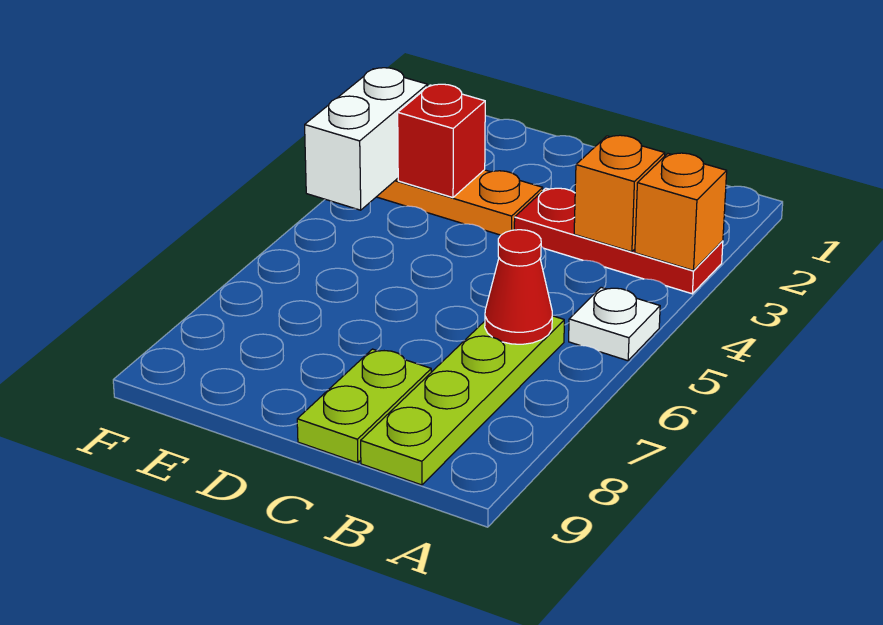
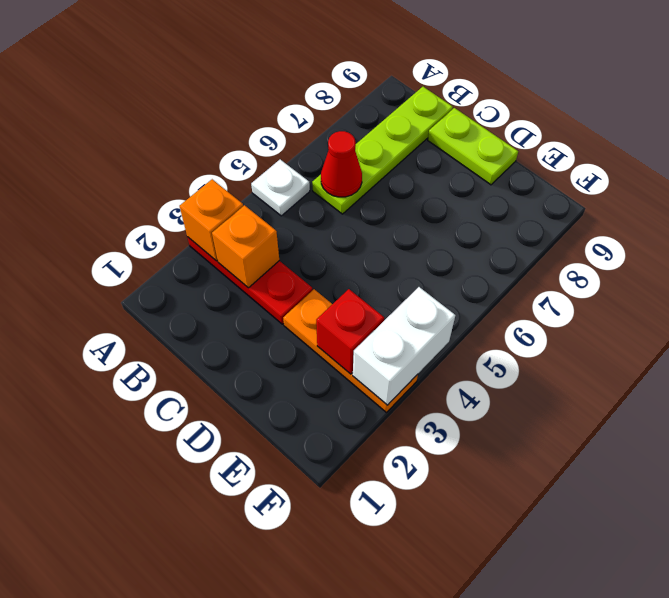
lime plate C8:C9 level 1 -> lime plate C9:D9 level 1

